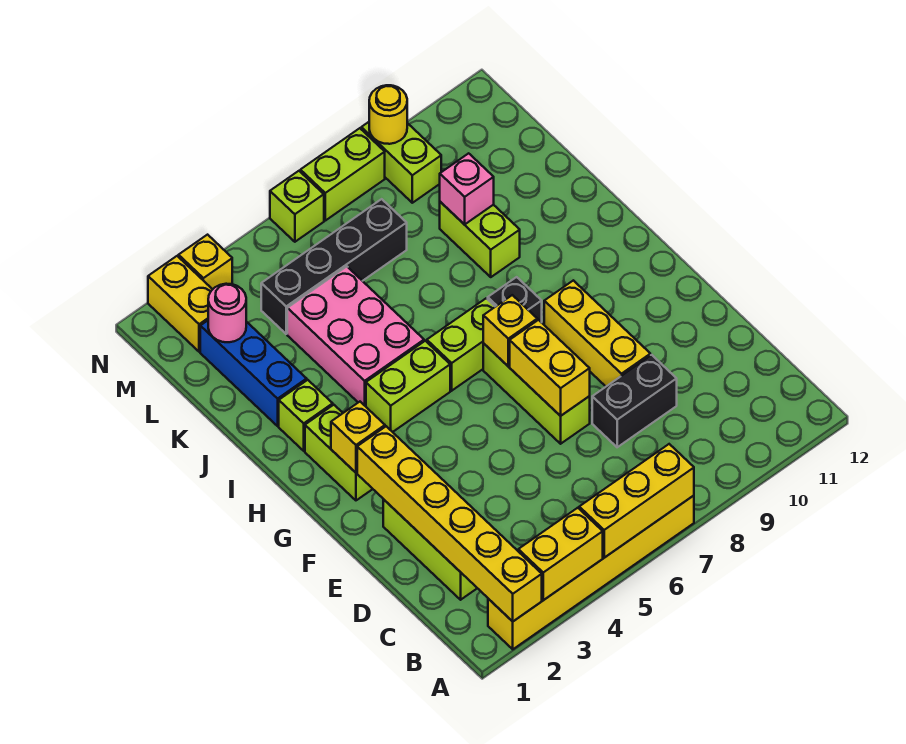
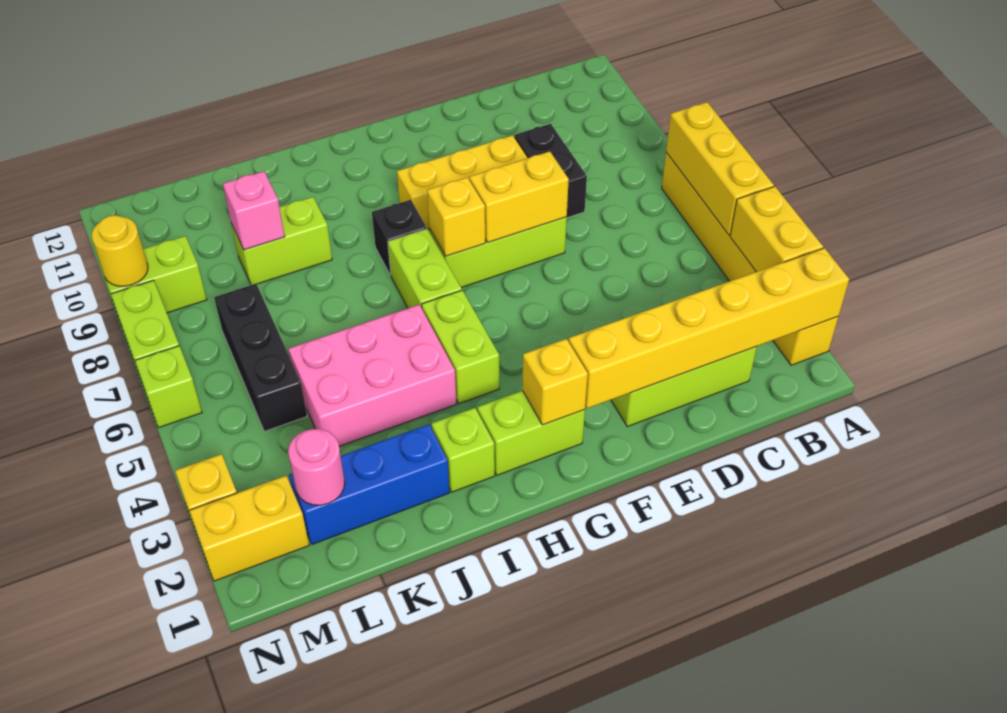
black brick L4:L7 level 1 -> black brick L5:L7 level 1

